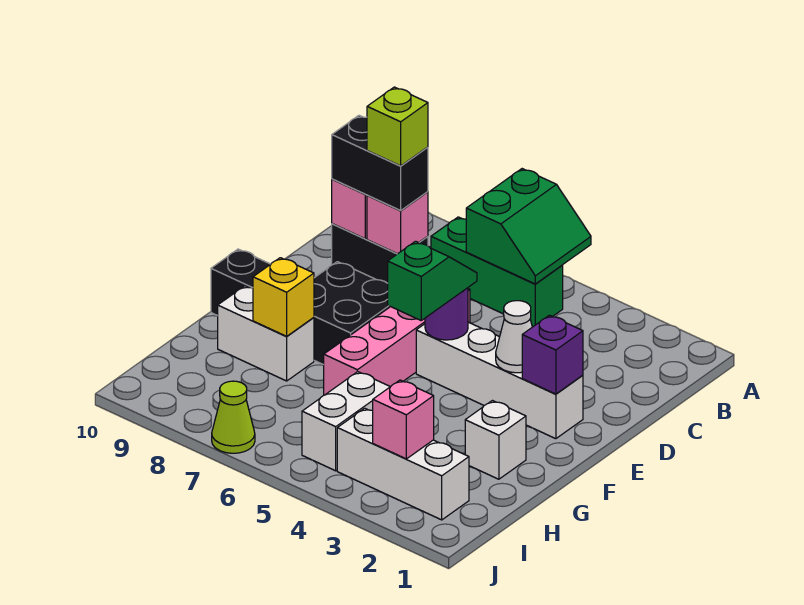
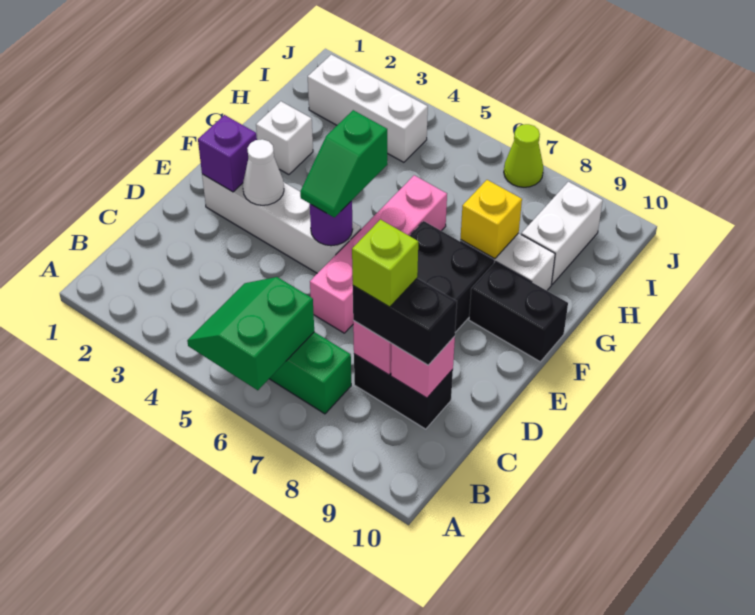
white brick H5:I5 level 1 -> white brick H9:I9 level 1
pink brick I3 level 2 -> none

